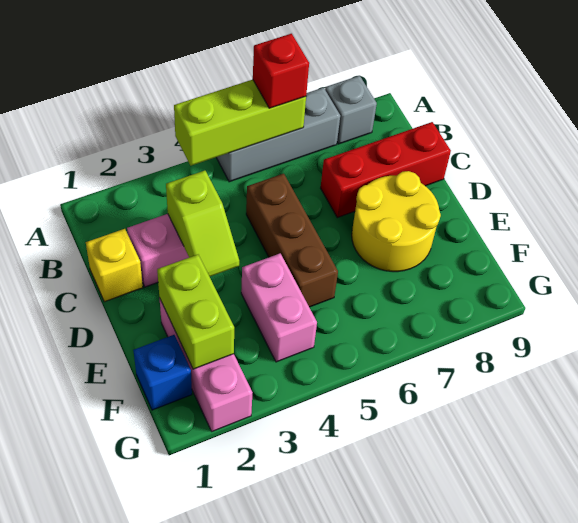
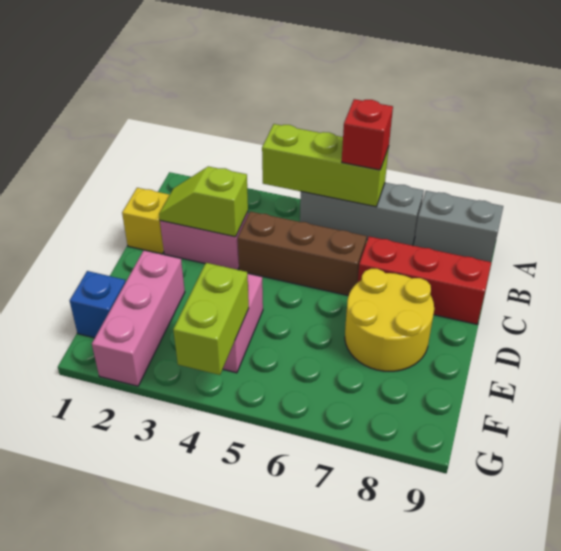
grey brick A8 level 1 -> grey brick A8:A9 level 1
lime slope C3:D3 level 2 top C -> lime slope C2:C3 level 2 top 3
brown brick C5:E5 level 1 -> brown brick C4:C6 level 1
lime brick E2:F2 level 2 -> lime brick F4:G4 level 2

